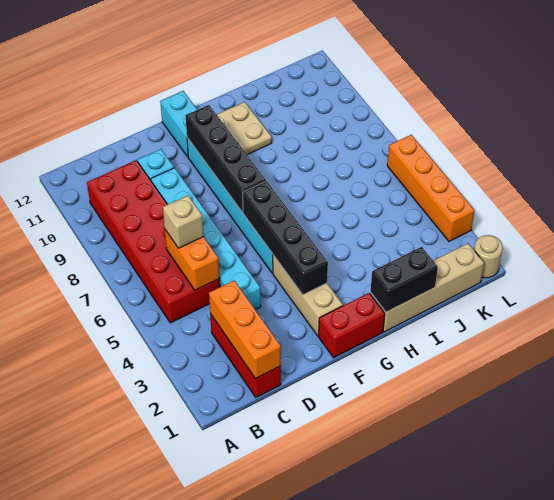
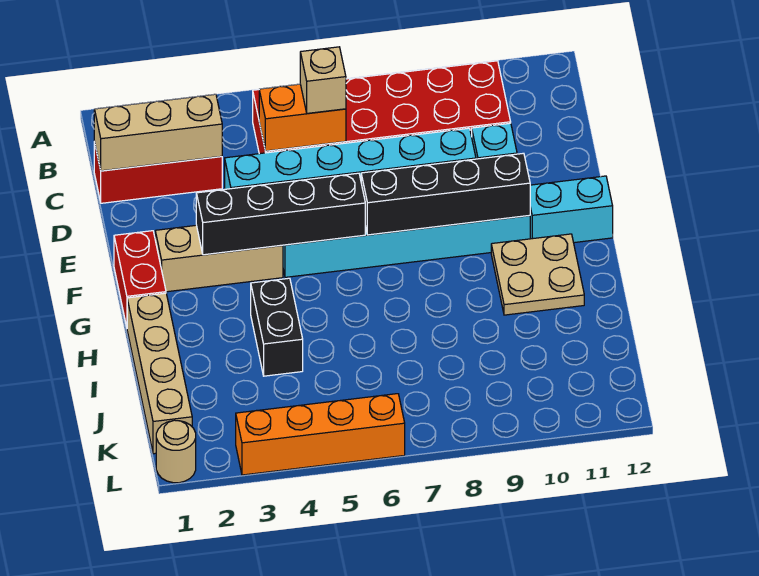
orange brick C1:C3 level 2 -> tan brick C1:C3 level 2
black brick H1:I1 level 2 -> black brick H4:I4 level 1

